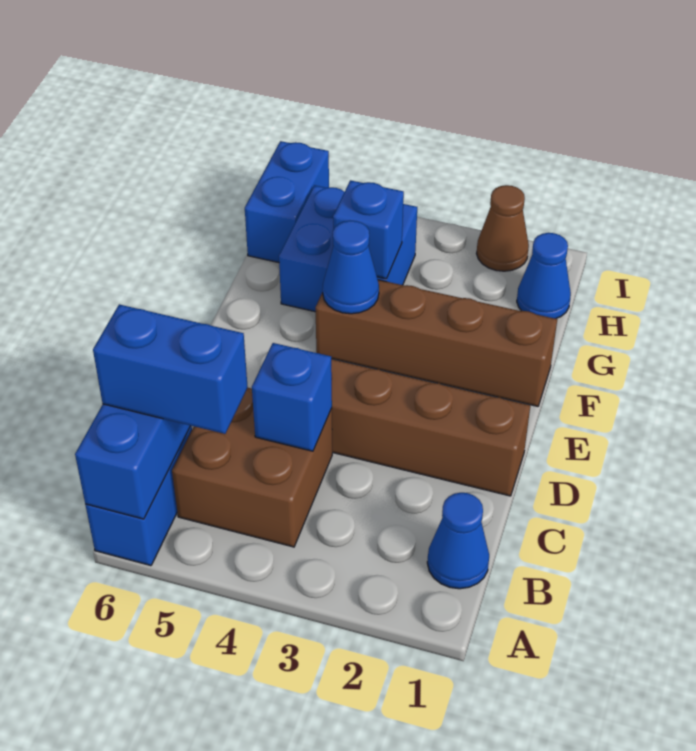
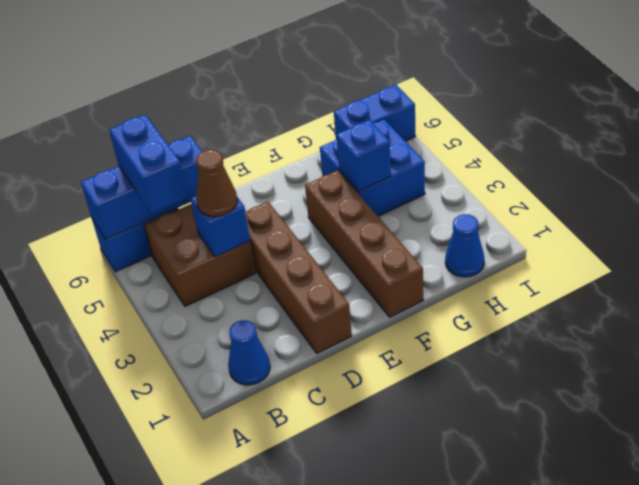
blue cone F4 level 2 -> none
brown cone I2 level 1 -> brown cone C4 level 3

